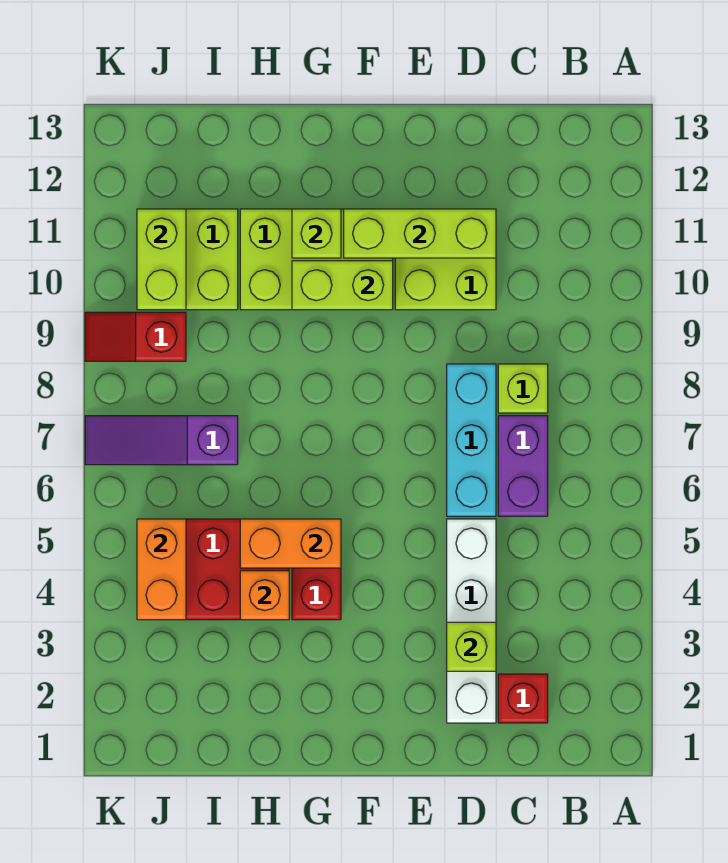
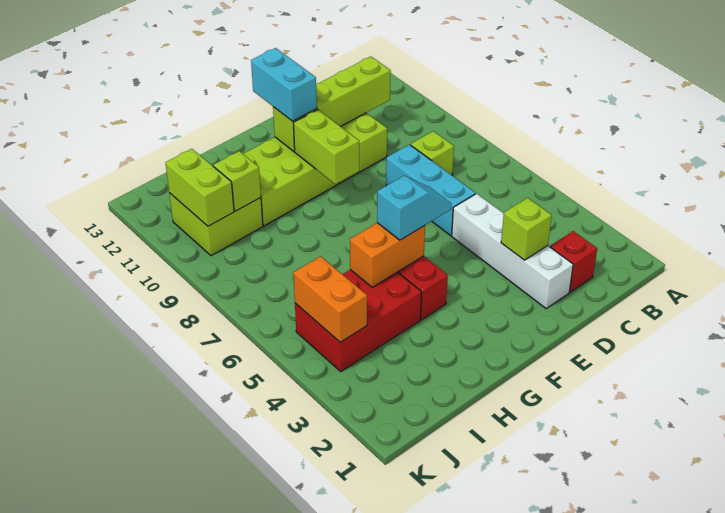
purple brick C6:C7 level 1 -> none
lime brick D11:F11 level 2 -> lime brick C11:F11 level 2
none -> cyan slope F5:G5 level 3 top G
lime brick F10:G10 level 2 -> lime brick F9:F10 level 2
none -> cyan brick F11:F12 level 3
lime brick G11 level 2 -> lime brick I10 level 2
orange brick H4 level 2 -> none
purple slope I7:K7 level 1 top I -> none
red slope J9:K9 level 1 top J -> none

